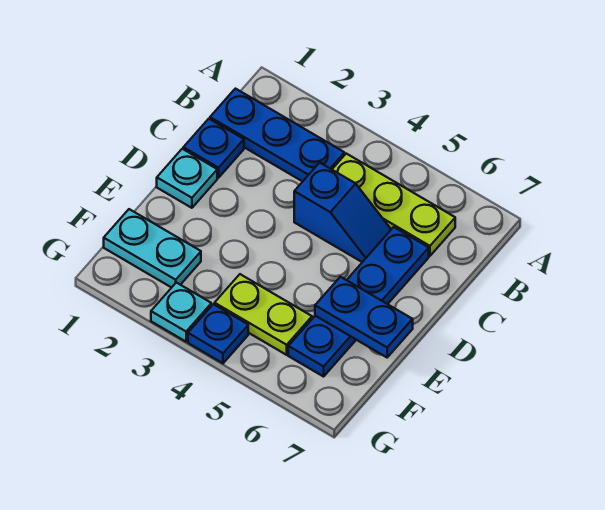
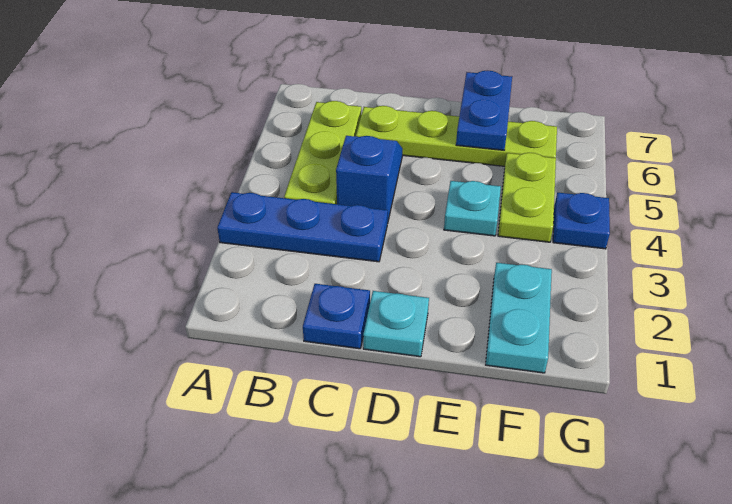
blue plate B1:B3 level 1 -> blue plate A3:C3 level 1
blue plate C6:F6 level 1 -> lime plate C6:F6 level 1
cyan plate G3 level 1 -> cyan plate E4 level 1

